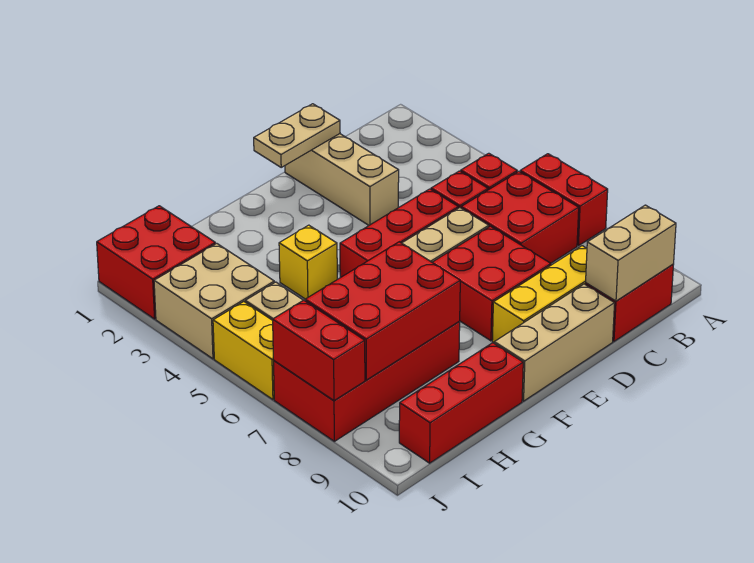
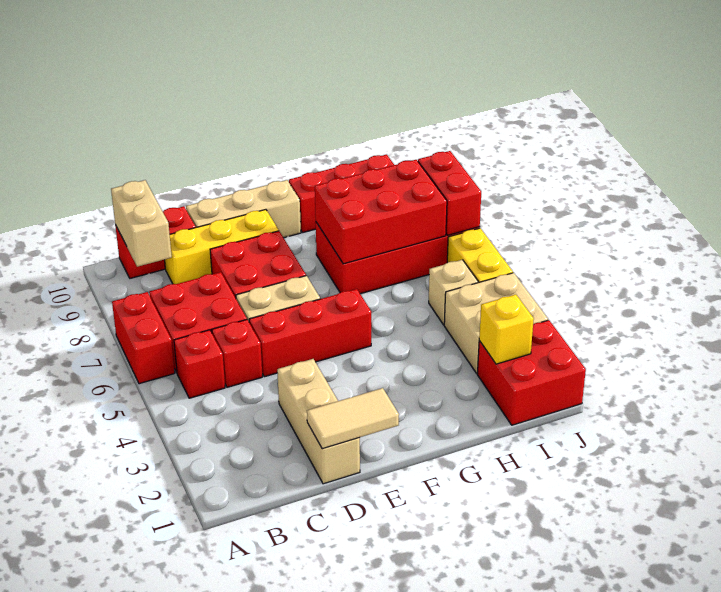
tan brick B10:C10 level 2 -> tan brick B9:B10 level 2
tan plate D1:E1 level 2 -> tan tile D1:E1 level 2
yellow brick G4 level 1 -> yellow brick I2 level 2

